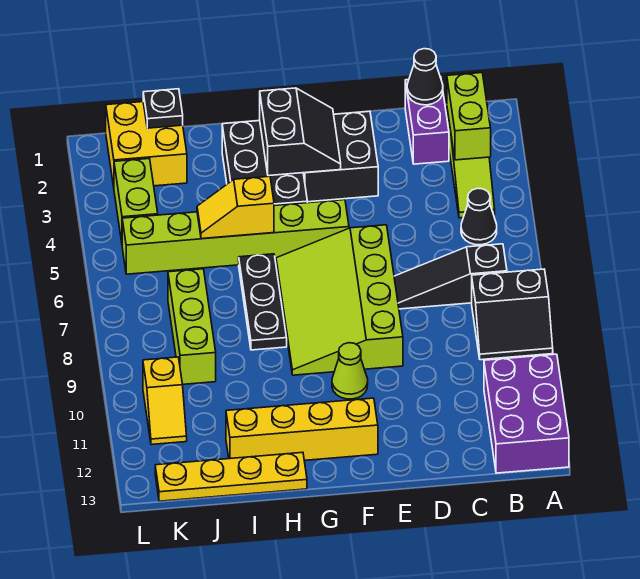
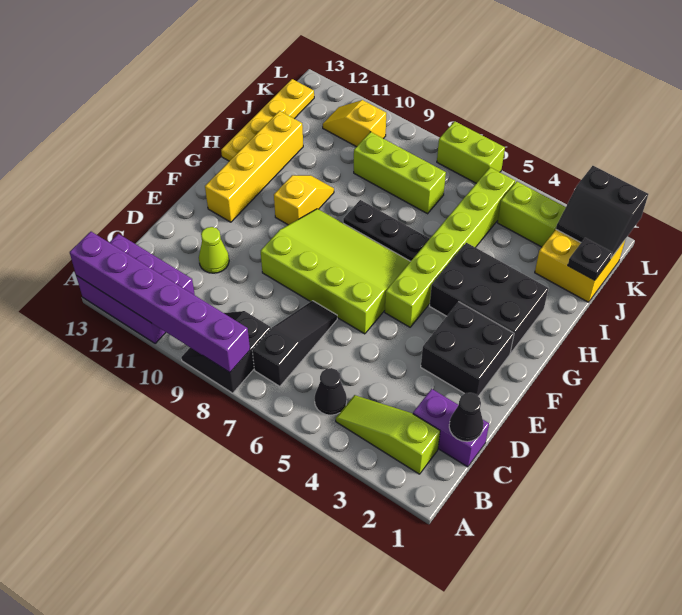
none -> purple brick A8:A13 level 2
lime brick B2:B3 level 2 -> lime brick L6:L7 level 1
black slope F2:G3 level 2 top G -> black slope K1:L2 level 2 top L
lime cone F10 level 1 -> lime cone D11 level 1
yellow slope H5:I5 level 2 top H -> yellow slope G10:H10 level 1 top G

